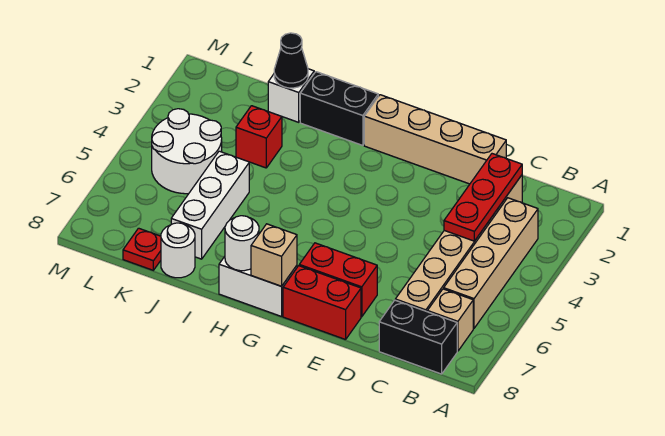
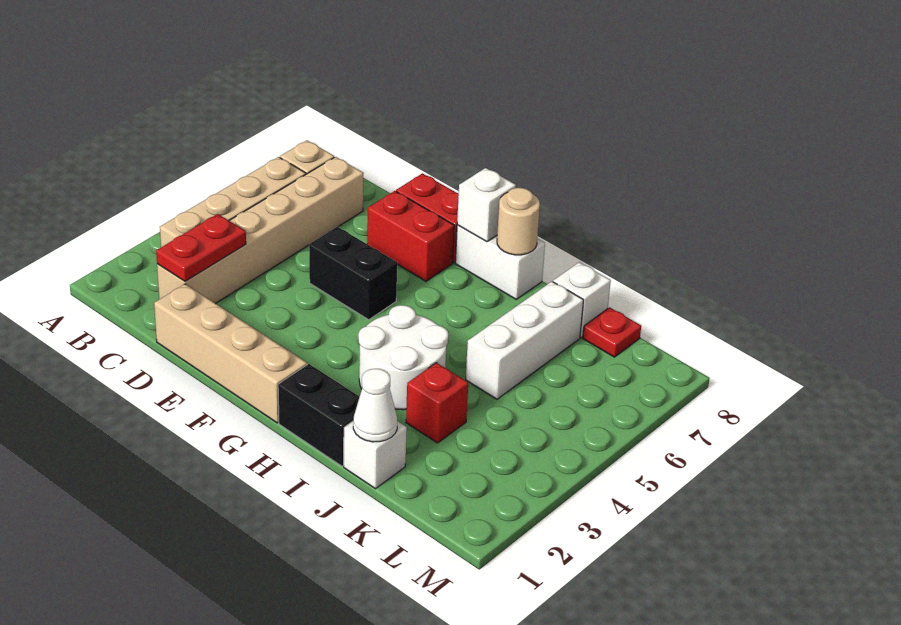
black brick B8:C8 level 1 -> black brick E5:F5 level 1
red plate C2:C4 level 2 -> red plate C2:C3 level 2
tan brick G8 level 2 -> white brick G8 level 2
white round brick H8 level 2 -> tan round brick H8 level 2
black cone J1 level 2 -> white cone J1 level 2
white round brick J8 level 1 -> white brick J8 level 1
white round brick K4:L5 level 1 -> white round brick H3:I4 level 1

